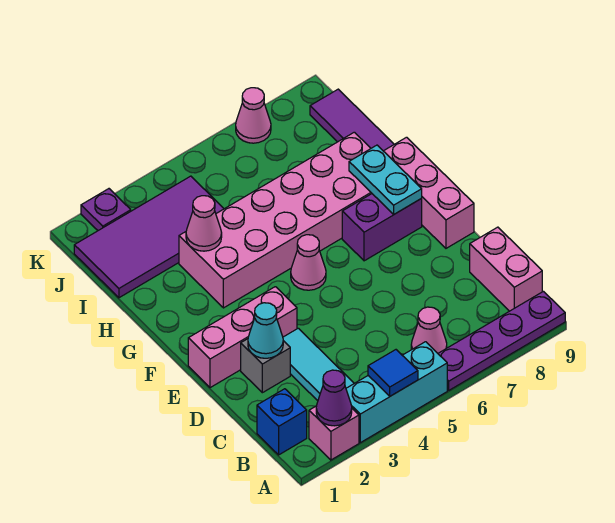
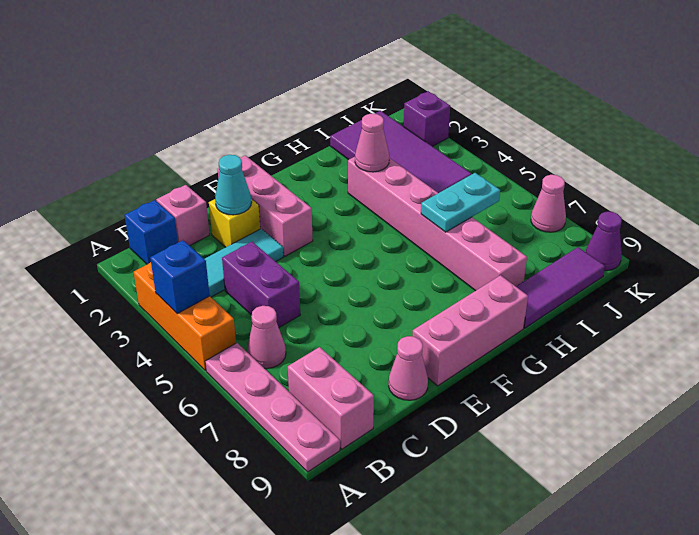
pink brick A2 level 1 -> pink brick C1 level 1
purple cone A2 level 2 -> purple cone K9 level 1
cyan brick A3:A5 level 1 -> orange brick A3:A5 level 1
blue tile A4 level 2 -> blue brick A4 level 2
purple plate A6:A9 level 1 -> pink plate A6:A9 level 1
pink brick B9:C9 level 1 -> pink brick B8:B9 level 1
grey brick D2 level 1 -> yellow brick D2 level 1
pink cone F5 level 1 -> pink cone D9 level 1
purple brick F7:F8 level 1 -> purple brick C4:C5 level 1
cyan plate F8:G8 level 2 -> cyan plate H6:I6 level 2
pink brick G3:H8 level 1 -> pink brick H3:H8 level 1
purple plate K2 level 1 -> purple brick K2 level 1

